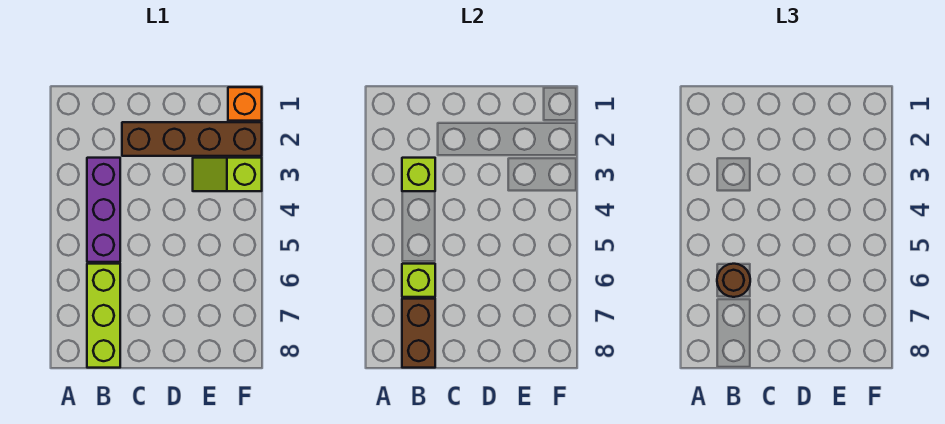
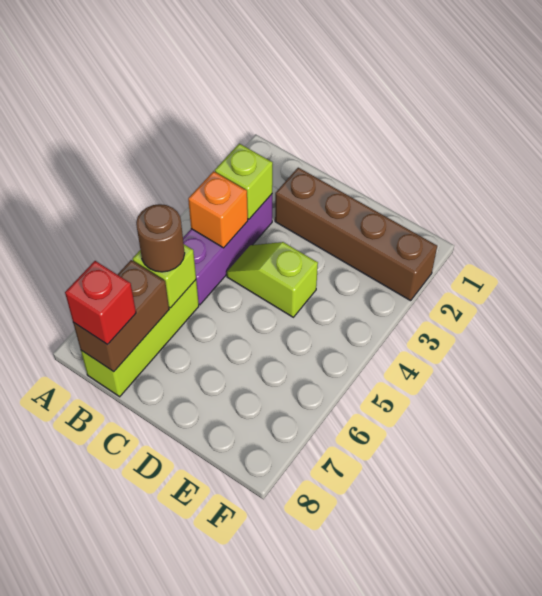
none -> red brick B8 level 3
lime slope E3:F3 level 1 top F -> lime slope C4:D4 level 1 top D
orange brick F1 level 1 -> orange brick B4 level 2

